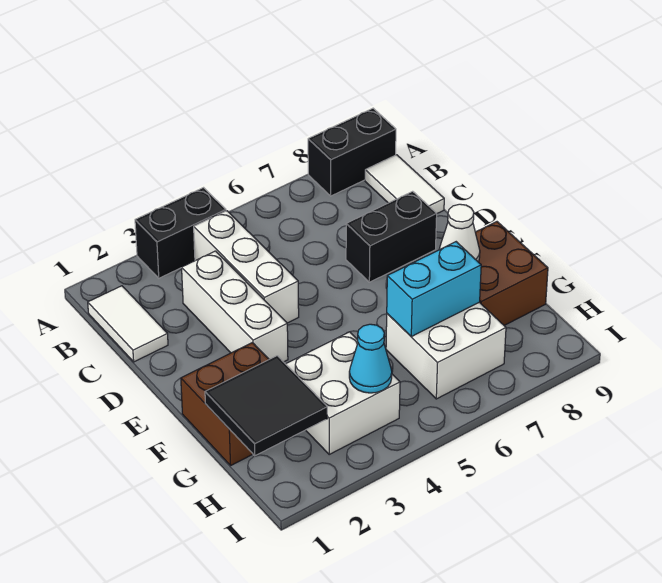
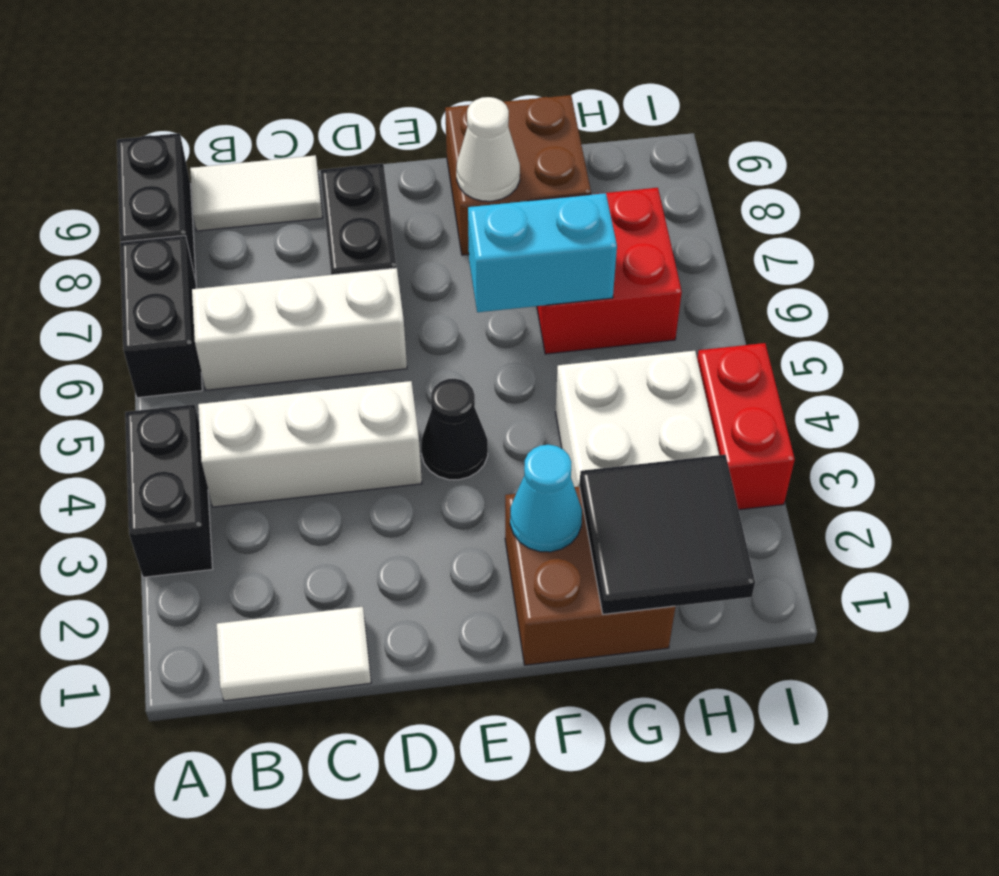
none -> black brick A6:A7 level 1
white brick C3:E3 level 1 -> white brick B6:D6 level 1
none -> black cone E4 level 1
white brick G6:H7 level 1 -> red brick G6:H7 level 1
cyan brick G6:G7 level 2 -> cyan brick F6:G6 level 2
cyan cone H4 level 2 -> cyan cone F2 level 2
none -> red brick I3:I4 level 1

